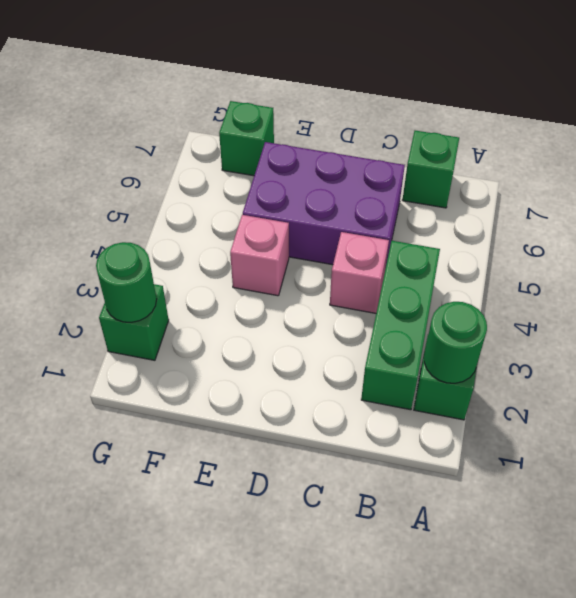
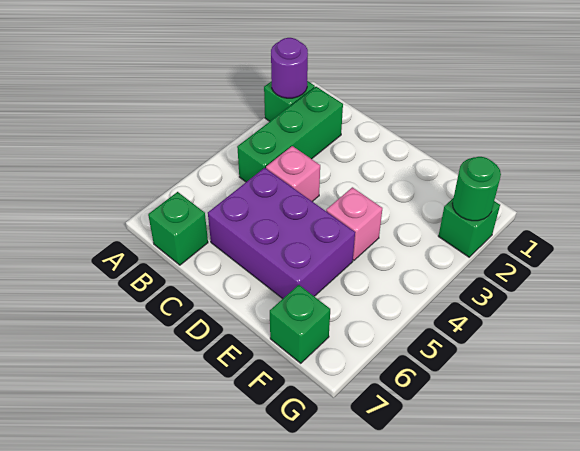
green round brick A2 level 2 -> purple round brick A2 level 2

